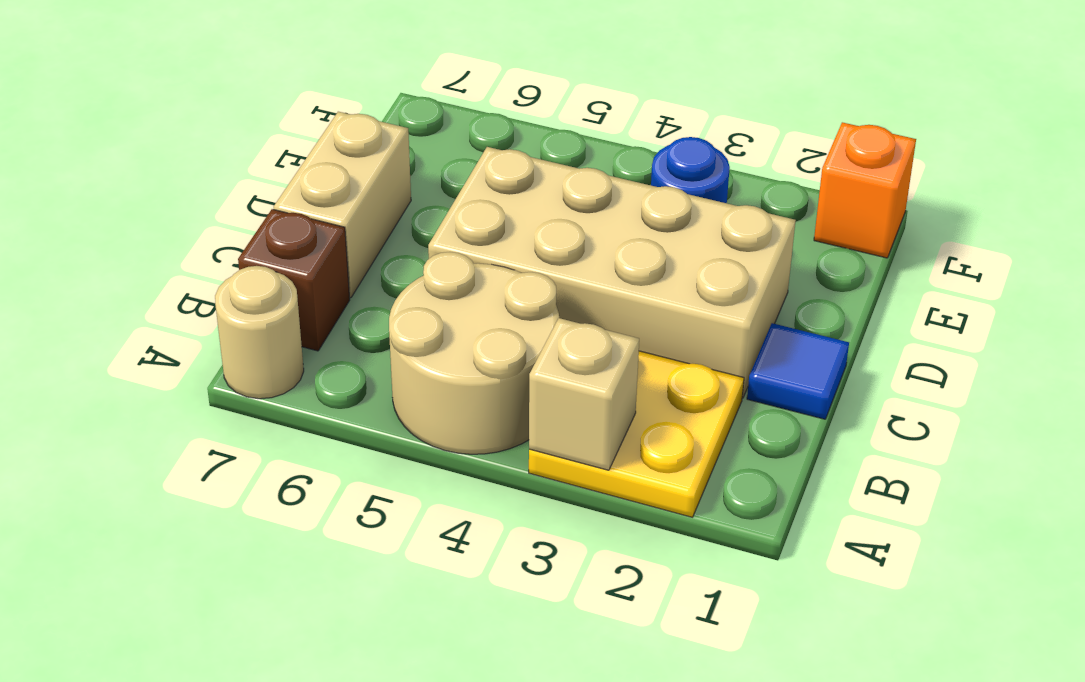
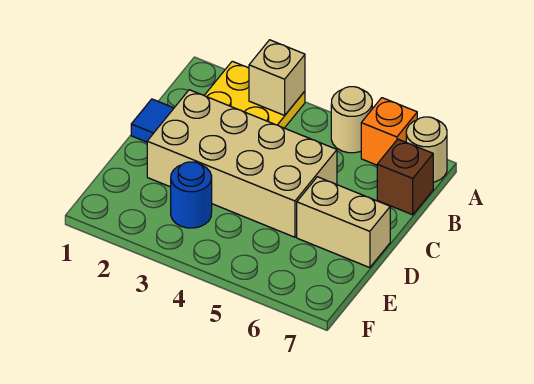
tan round brick A4:B5 level 1 -> tan round brick A5 level 1
tan brick C7:D7 level 1 -> tan brick D6:D7 level 1
orange brick F1 level 1 -> orange brick A6 level 1

